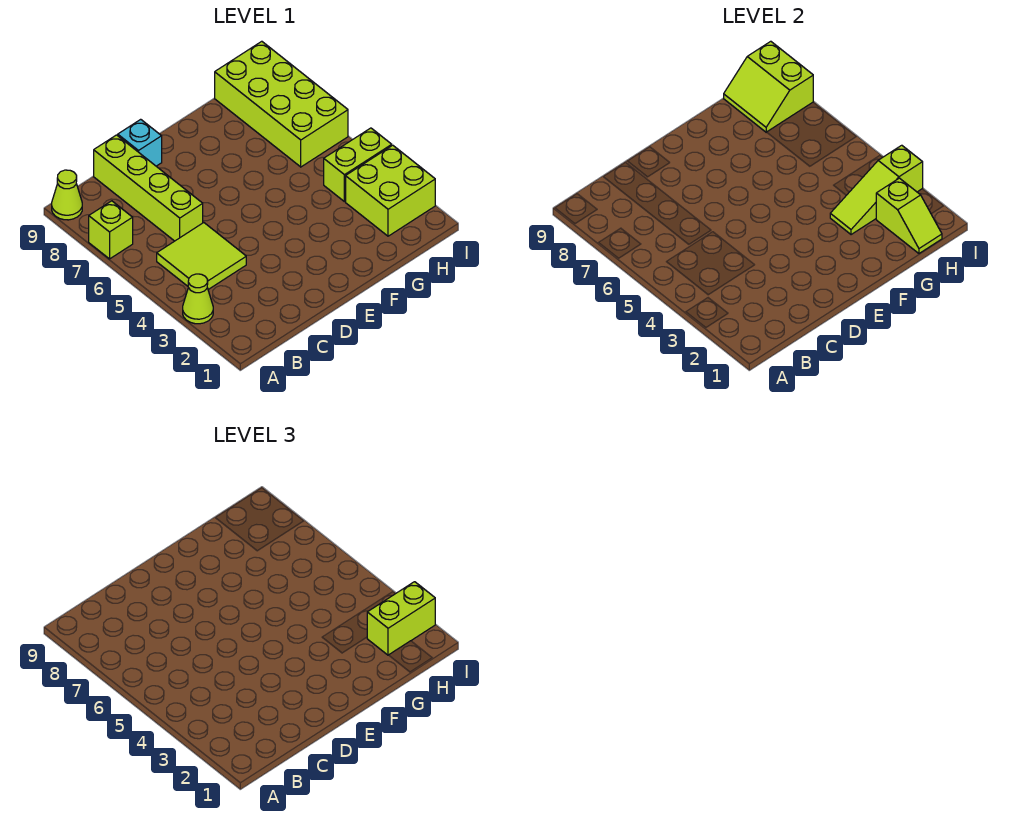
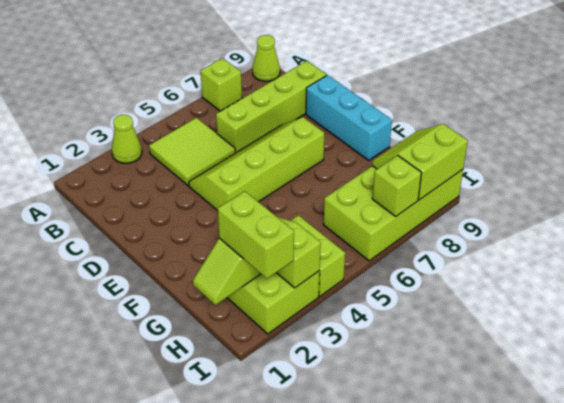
none -> lime slope D4:E7 level 1 top E
cyan brick D9 level 1 -> cyan brick D9:F9 level 1
none -> lime brick I7 level 2

